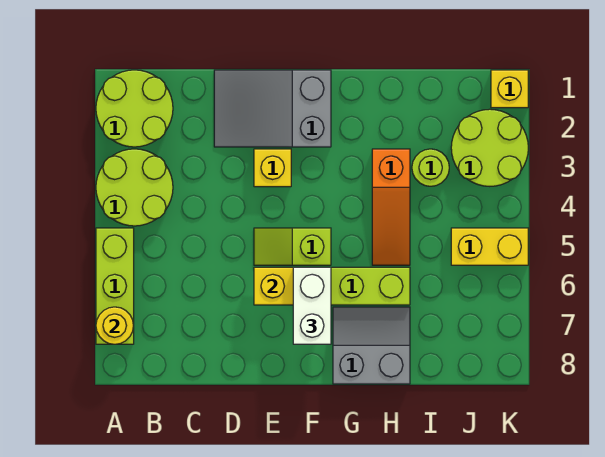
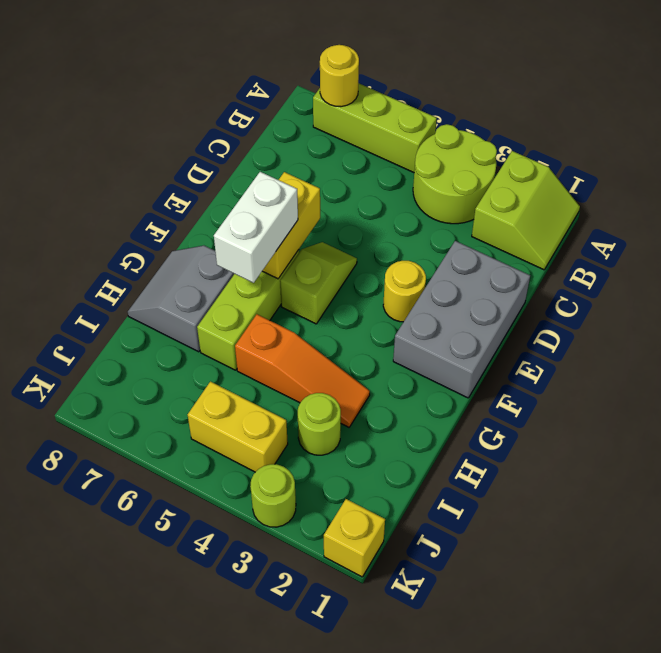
lime round brick A1:B2 level 1 -> lime slope A1:B2 level 1 top 2
grey slope D1:F2 level 1 top F -> grey brick D1:F2 level 1
yellow brick E3 level 1 -> yellow round brick E3 level 1
white brick F6:F7 level 3 -> white brick F6:G6 level 3
grey slope G7:H8 level 1 top 8 -> grey slope G7:H8 level 1 top 7
orange slope H3:H5 level 1 top 3 -> orange slope H3:H5 level 1 top 5
lime round brick J2:K3 level 1 -> lime round brick K3 level 1
yellow brick J5:K5 level 1 -> yellow brick J4:J5 level 1

